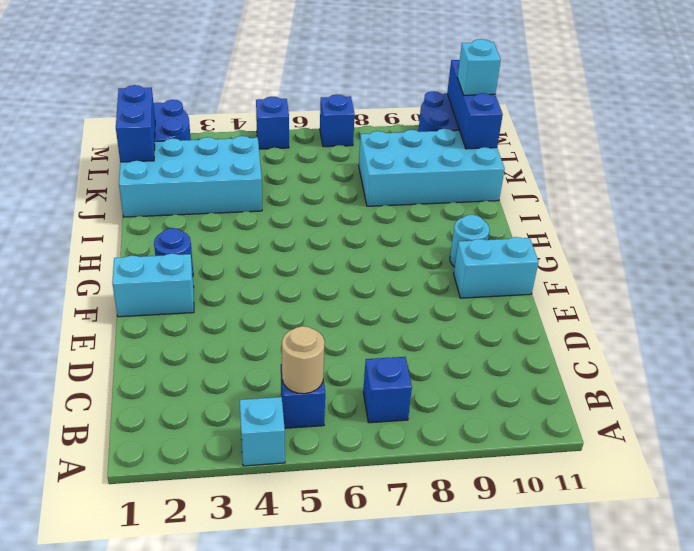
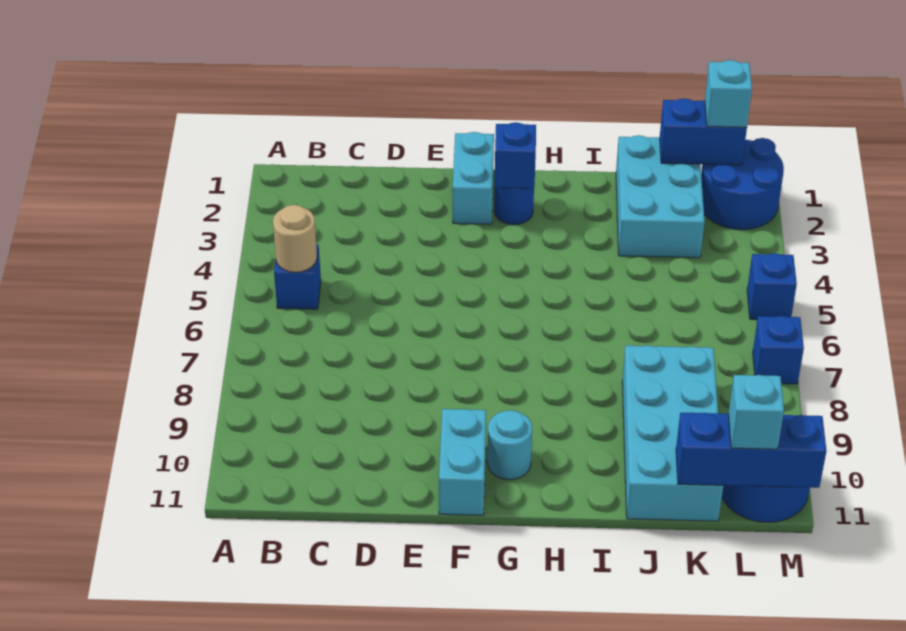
cyan brick A4 level 1 -> cyan brick L1 level 3
blue brick B7 level 1 -> blue brick G2 level 2
cyan brick J1:K4 level 1 -> cyan brick J1:K3 level 1

